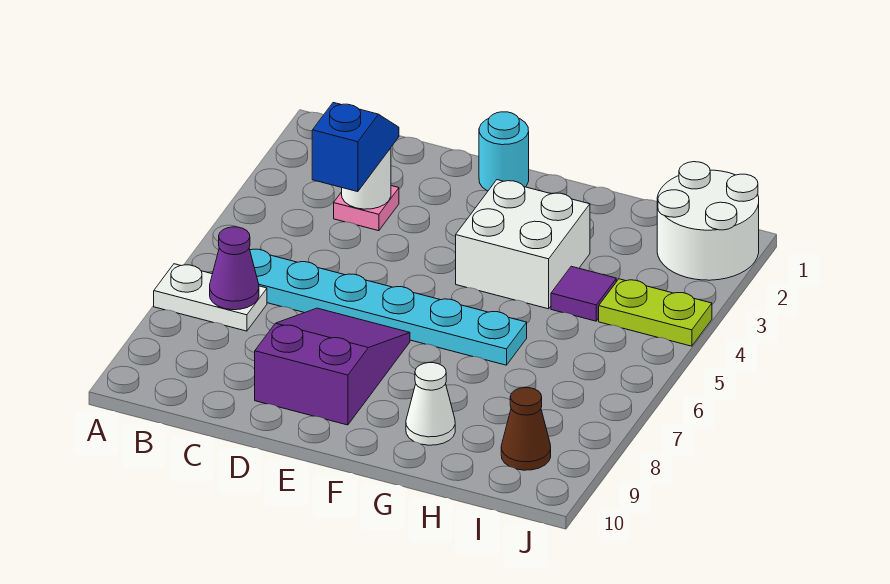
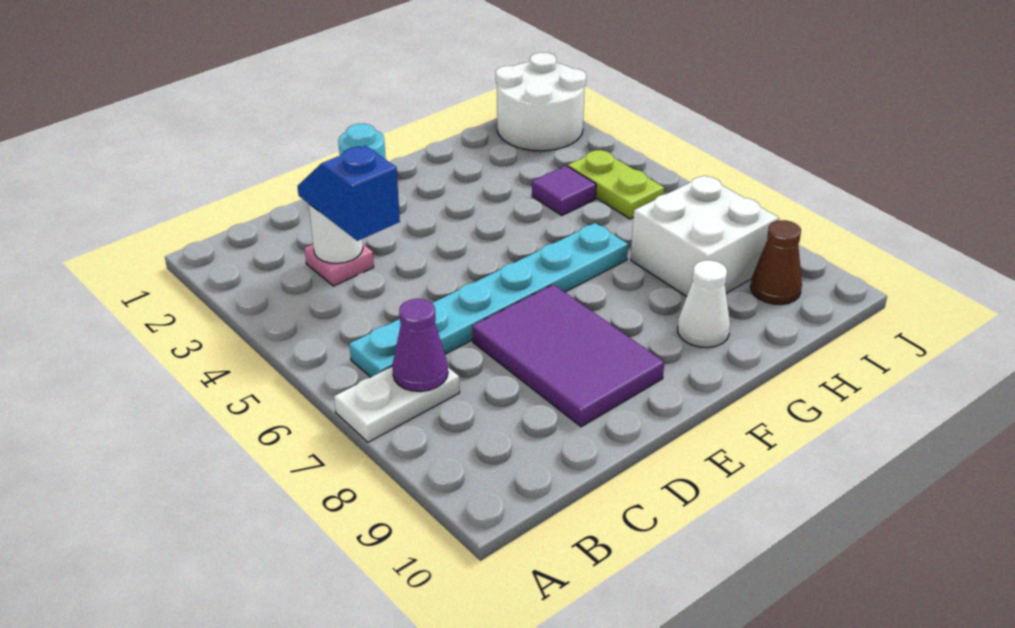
purple slope D7:E9 level 1 top 9 -> purple tile D7:E9 level 1
white brick F3:G4 level 1 -> white brick H7:I8 level 1
lime plate I4:J4 level 1 -> lime plate I4:I5 level 1

